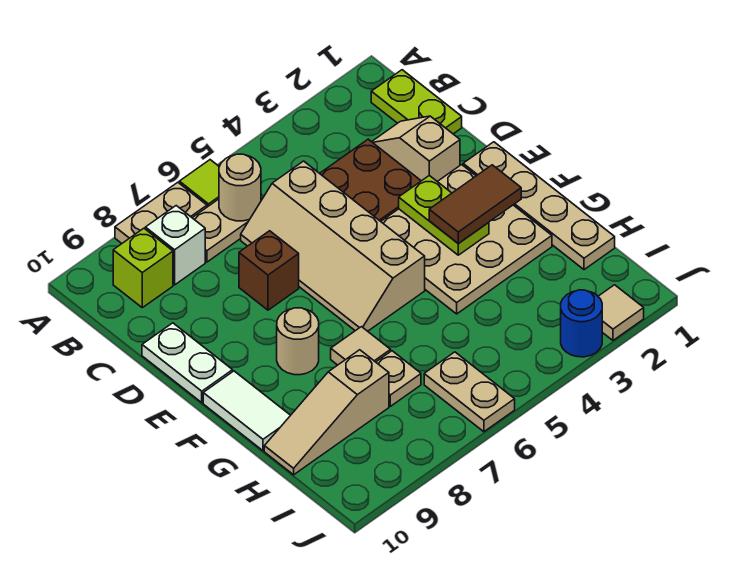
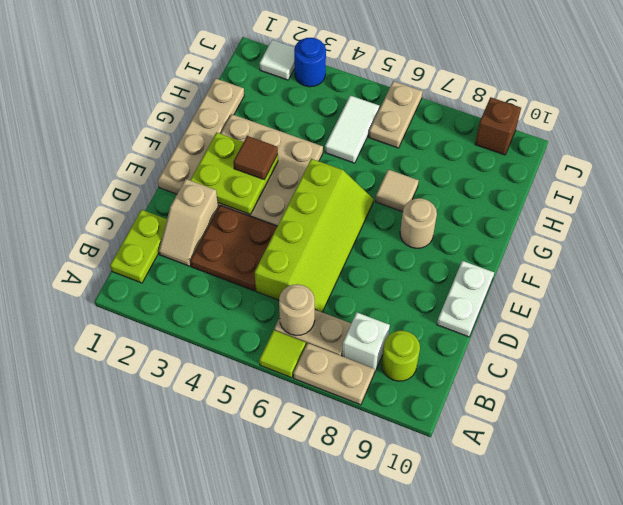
lime brick B9 level 1 -> lime round brick B9 level 1
tan slope C5:F6 level 1 top 5 -> lime slope C5:F6 level 1 top 5
brown brick D7 level 1 -> brown brick J9 level 1
lime plate E3:F3 level 2 -> lime plate E2:F3 level 2
brown tile F2:F3 level 3 -> brown tile F3 level 3
white tile F10:G10 level 1 -> white tile H5:I5 level 1
tan plate H7 level 1 -> none
tan slope H8:H10 level 1 top 8 -> none
tan tile J2 level 1 -> white tile J2 level 1

